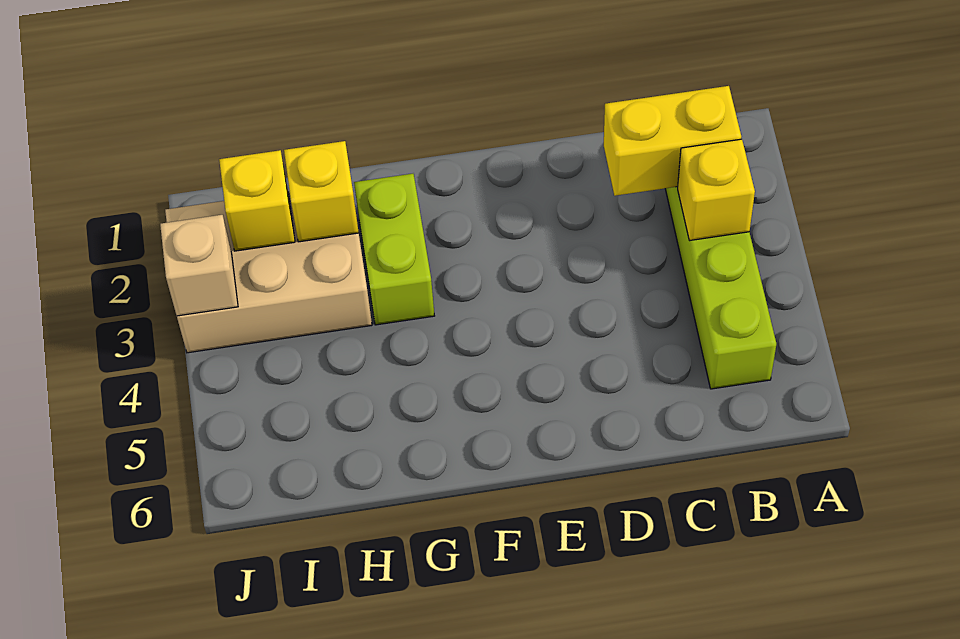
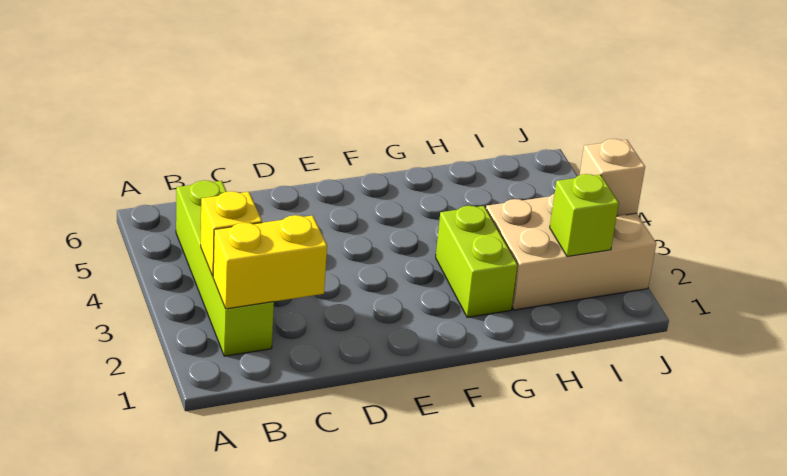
yellow brick H2 level 2 -> none
yellow brick I2 level 2 -> lime brick I2 level 2

